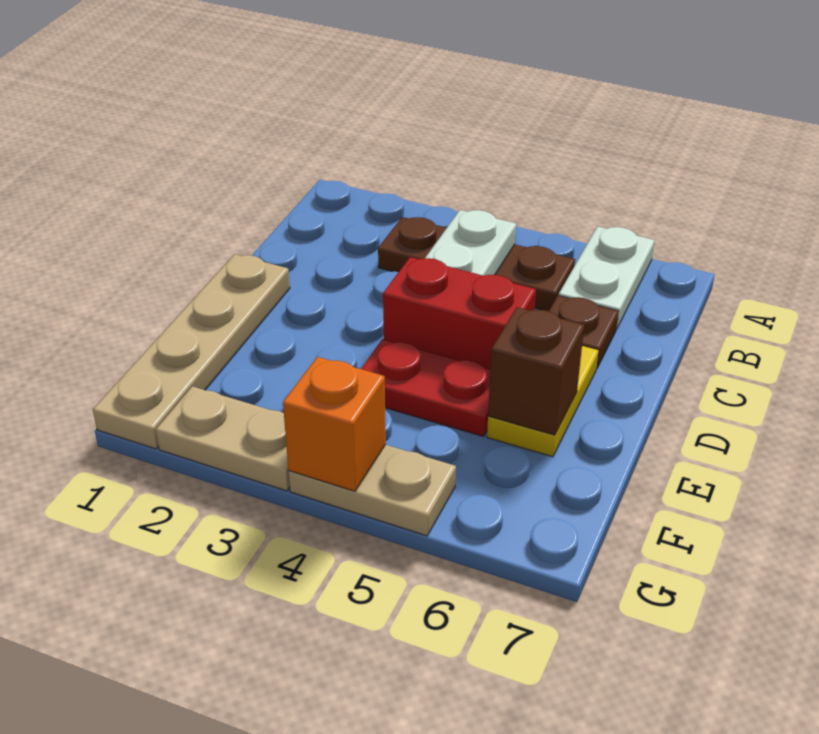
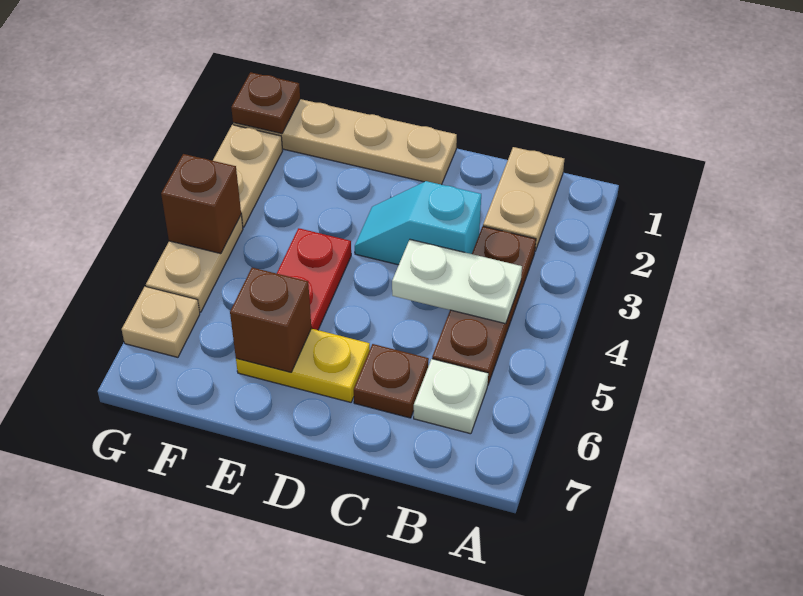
white plate A6:B6 level 1 -> white plate B6 level 1
none -> tan plate B1:B2 level 1
none -> cyan slope C3:D3 level 1 top C
red brick D4:D5 level 1 -> none
none -> brown plate G1 level 2
orange brick G4 level 2 -> brown brick G4 level 2
none -> tan plate G6 level 1

